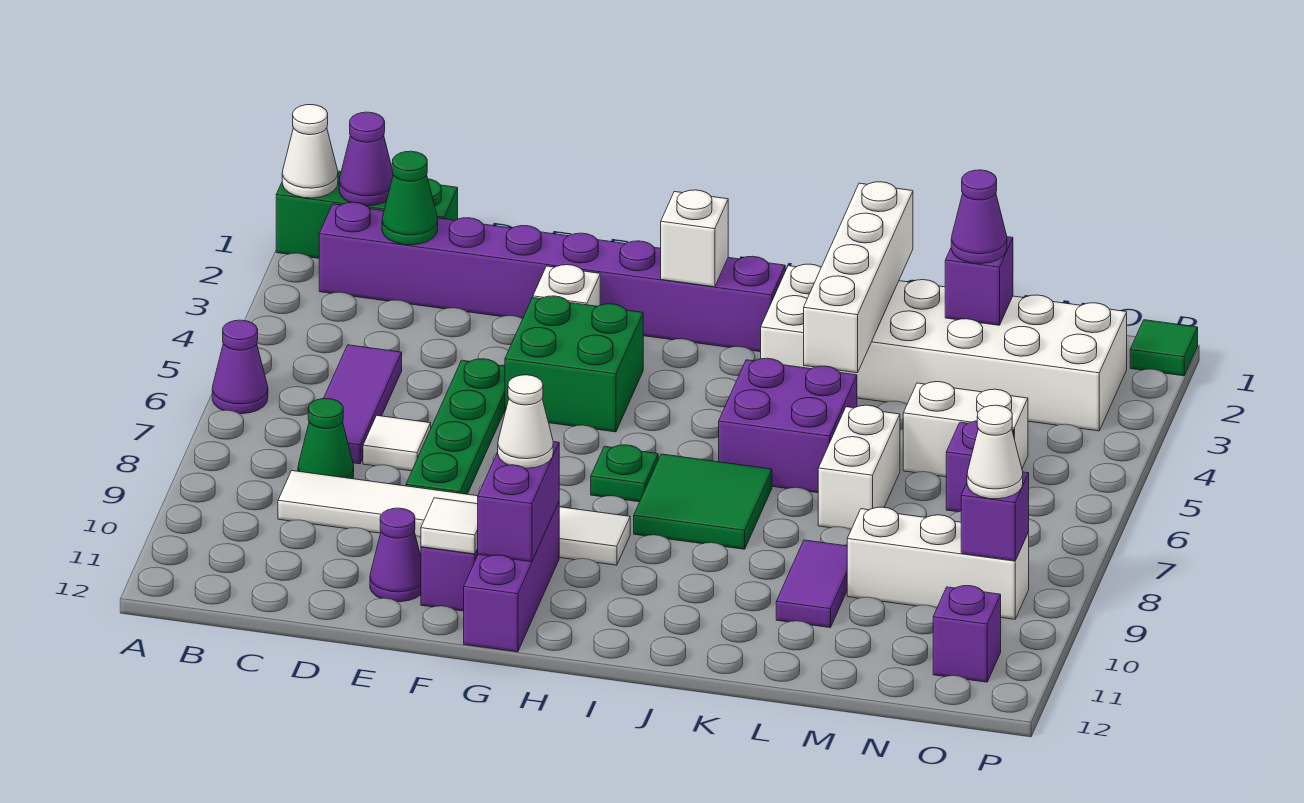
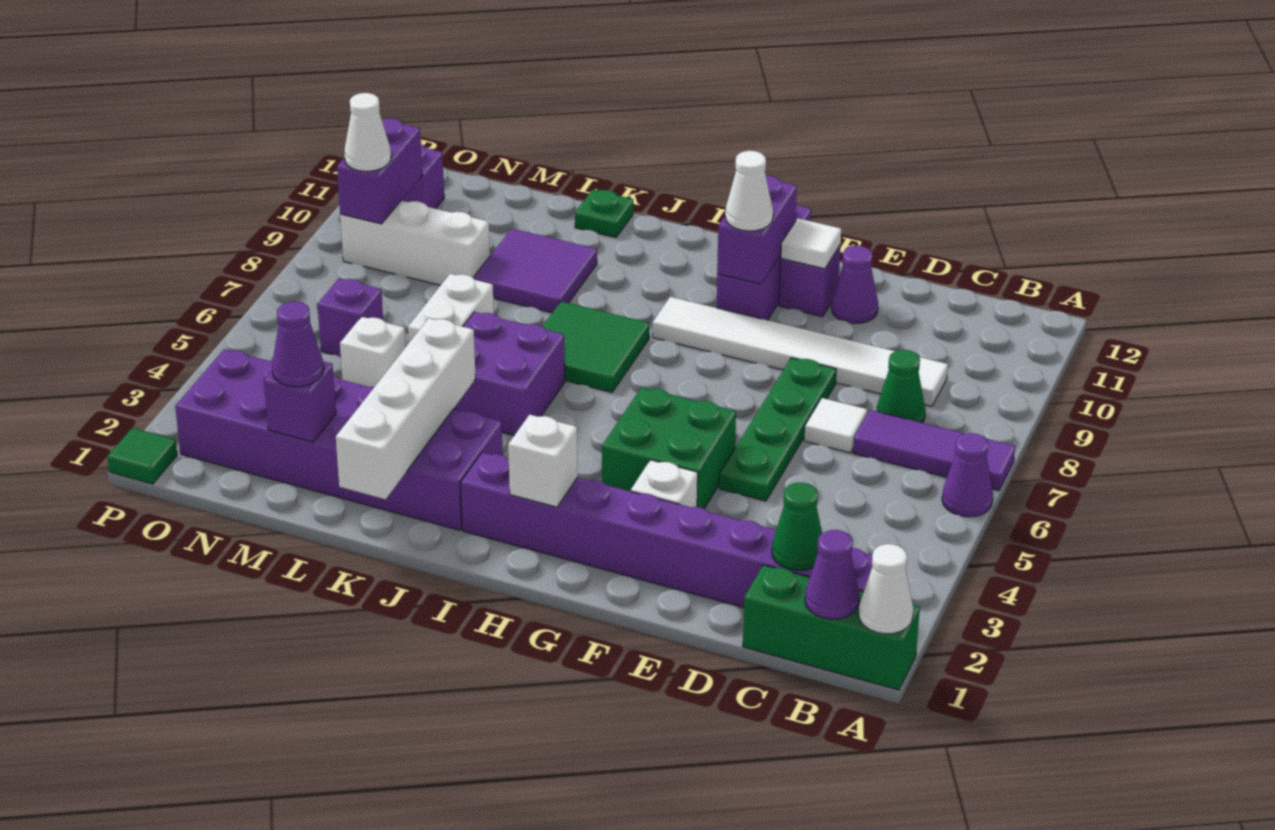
purple tile C5:C7 level 1 -> purple tile A7:C7 level 1
green plate H7 level 1 -> green plate K12 level 1
white brick J2:O3 level 1 -> purple brick J2:O3 level 1
purple tile L9:L10 level 1 -> purple tile K9:L10 level 1
white brick M5:N5 level 1 -> white brick M5 level 1
purple brick O9 level 2 -> purple brick O9:O10 level 2

